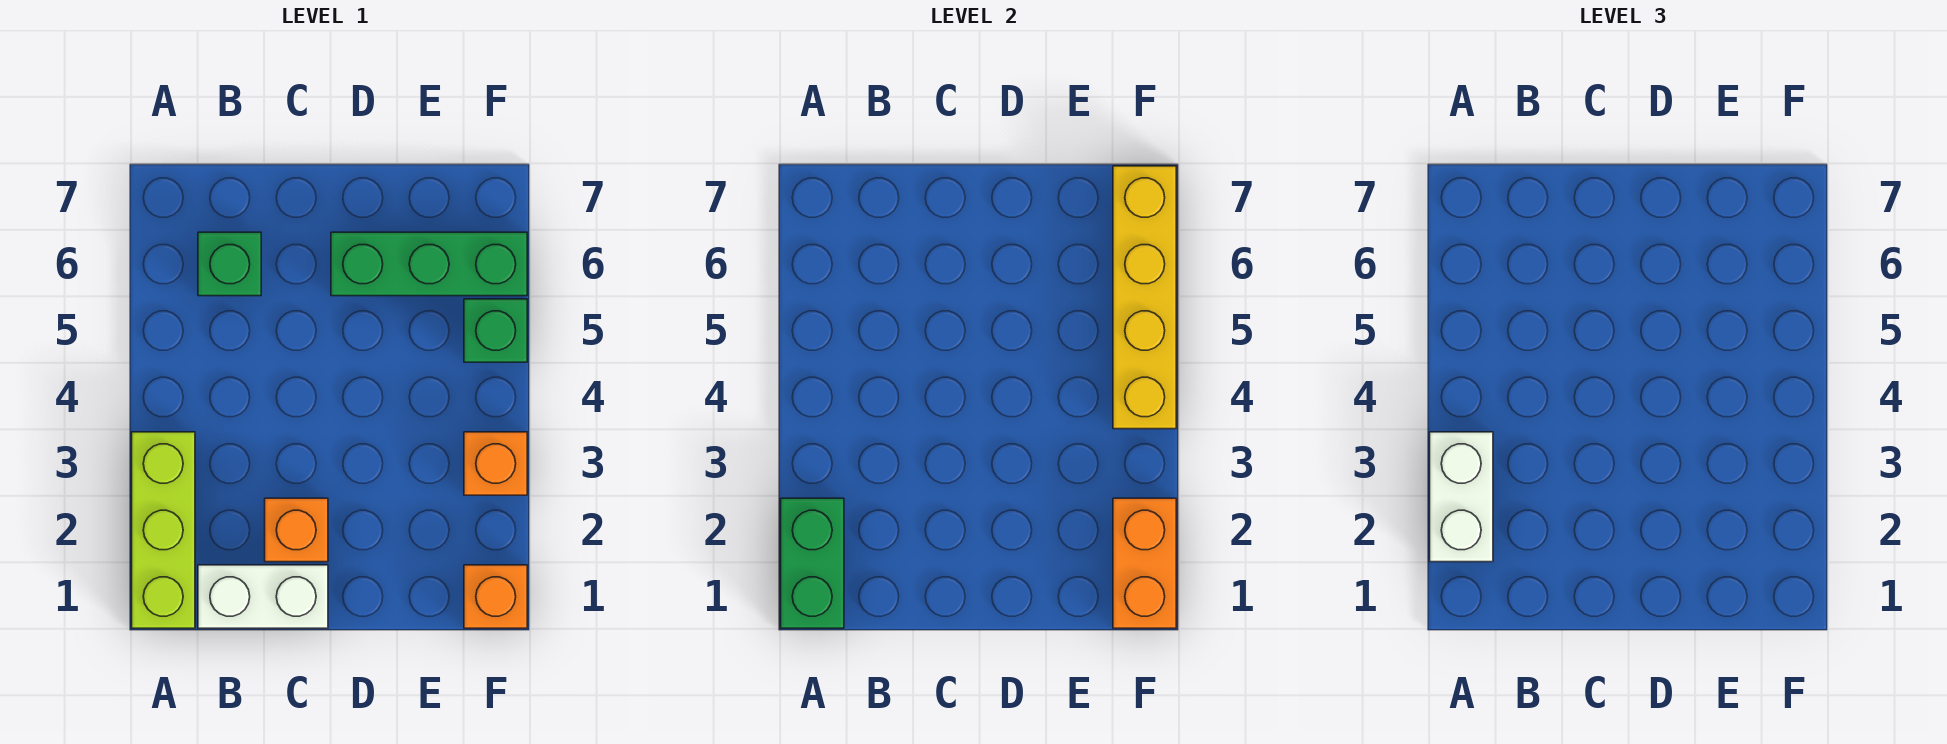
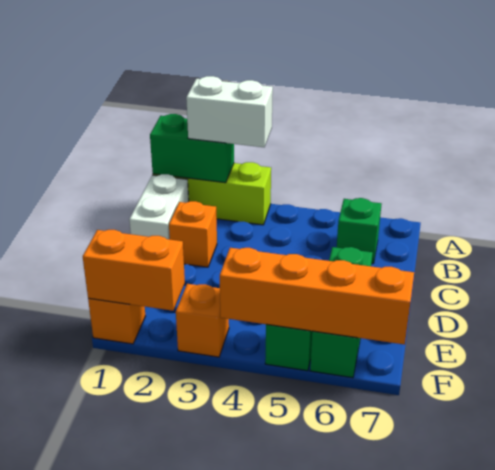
yellow brick F4:F7 level 2 -> orange brick F4:F7 level 2

